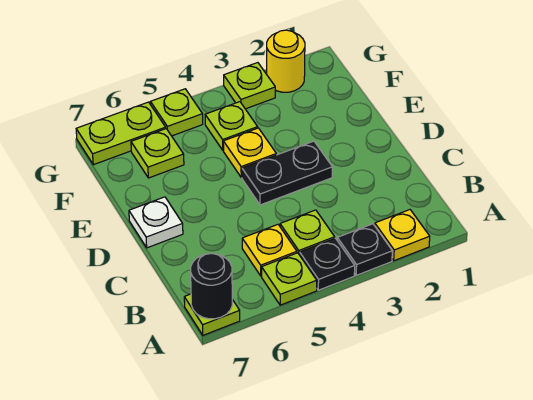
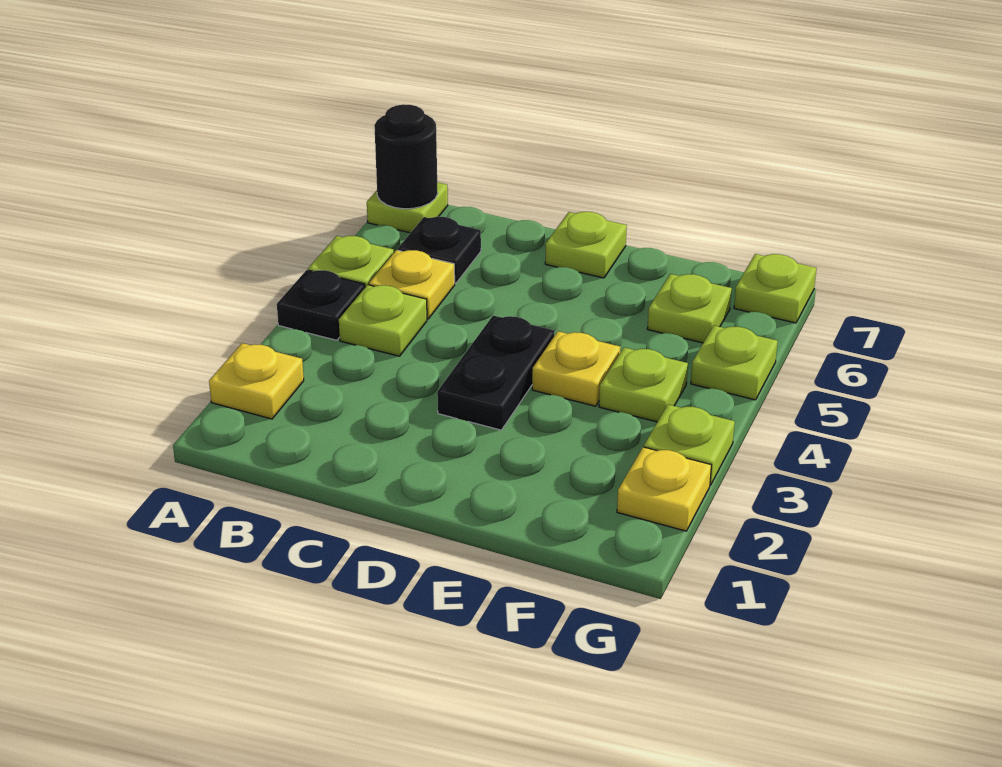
black plate A3 level 1 -> black plate B6 level 1
white plate D7 level 1 -> lime plate D7 level 1
yellow round brick G2 level 1 -> yellow plate G2 level 1
lime plate G6:G7 level 1 -> lime plate G7 level 1

